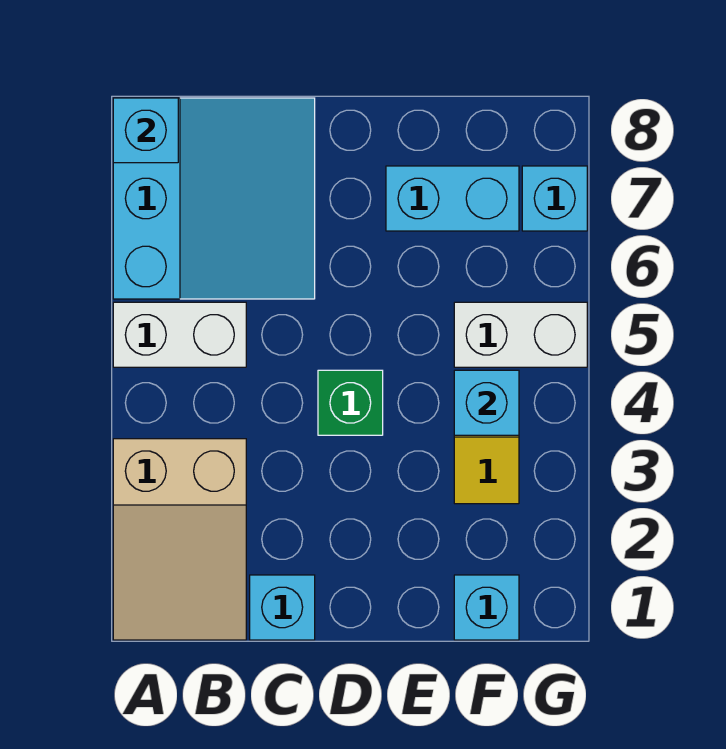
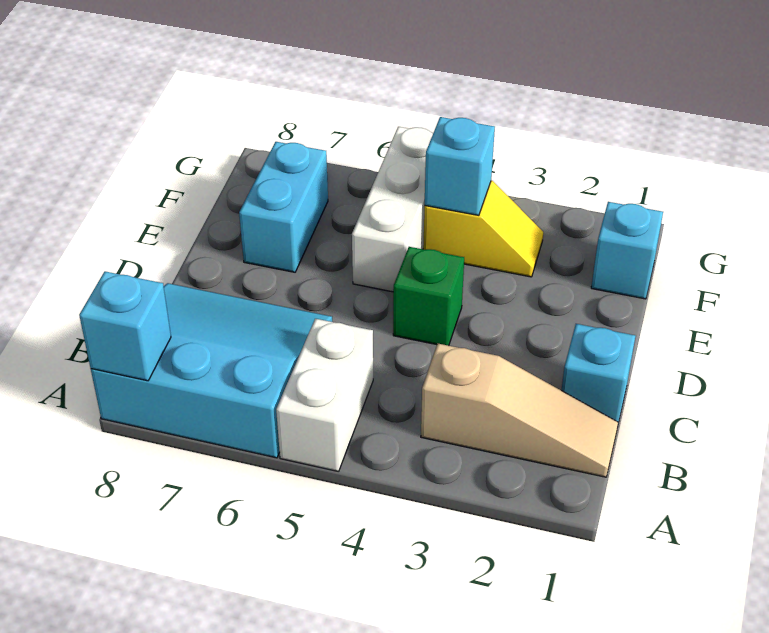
tan slope A1:B3 level 1 top 3 -> tan slope B1:B3 level 1 top 3
white brick F5:G5 level 1 -> white brick E5:G5 level 1
cyan brick G7 level 1 -> none

